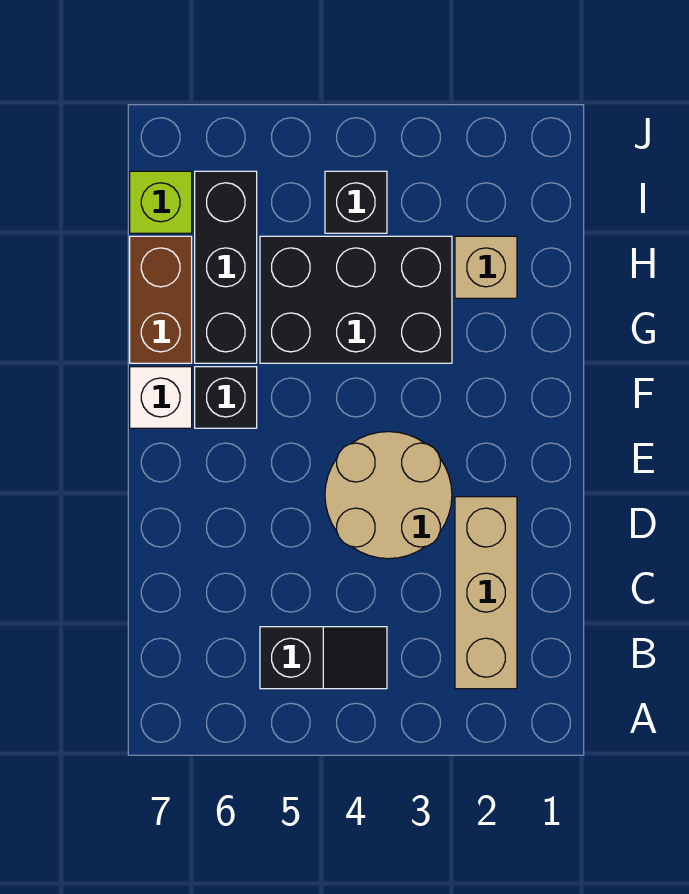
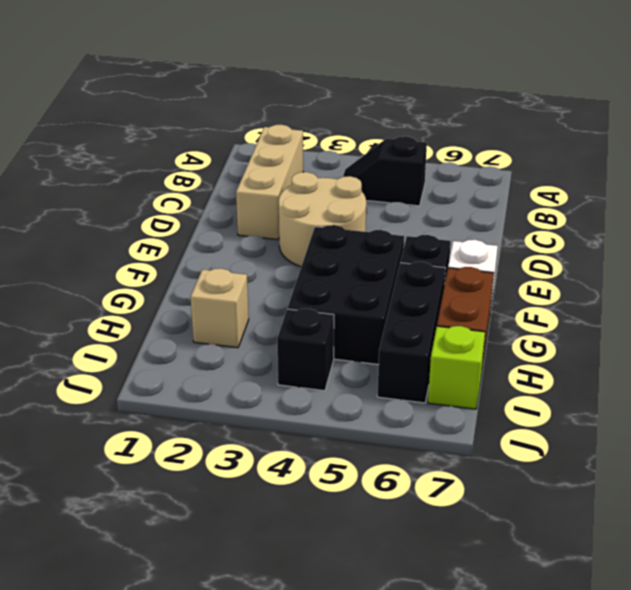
black brick G3:H5 level 1 -> black brick F4:H5 level 1

